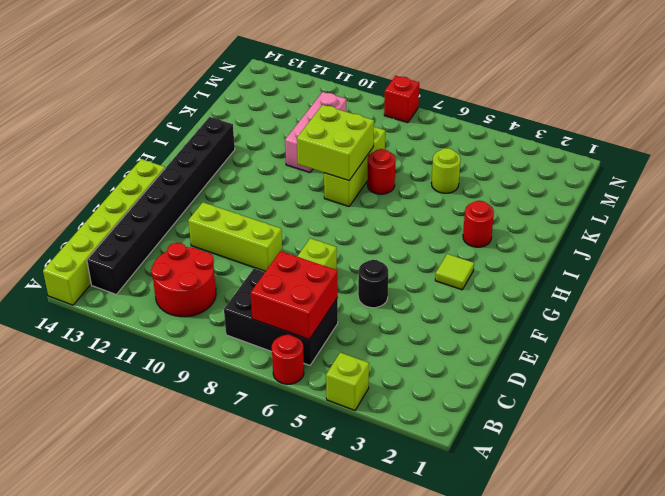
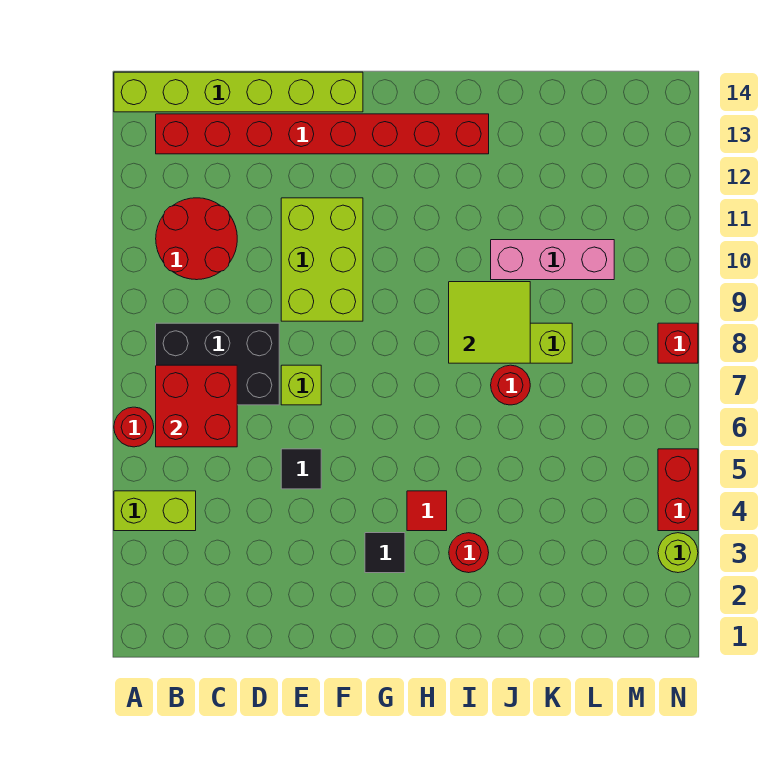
lime brick A4 level 1 -> lime brick A4:B4 level 1
black brick B6:C8 level 1 -> black brick B7:D8 level 1
black brick B13:I13 level 1 -> red brick B13:I13 level 1
black round brick E5 level 1 -> black tile E5 level 1
lime brick E9:E11 level 1 -> lime brick E9:F11 level 1
lime tile G3 level 1 -> black tile G3 level 1
none -> red tile H4 level 1
lime brick I8:J9 level 2 -> lime tile I8:J9 level 2
lime round brick K5 level 1 -> lime round brick N3 level 1
none -> red brick N4:N5 level 1

